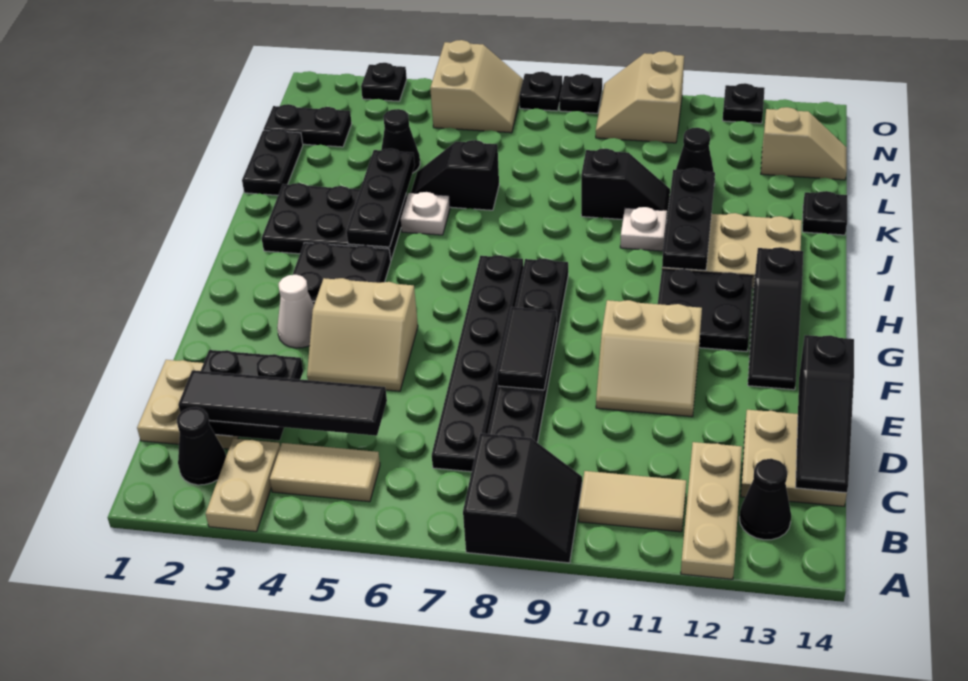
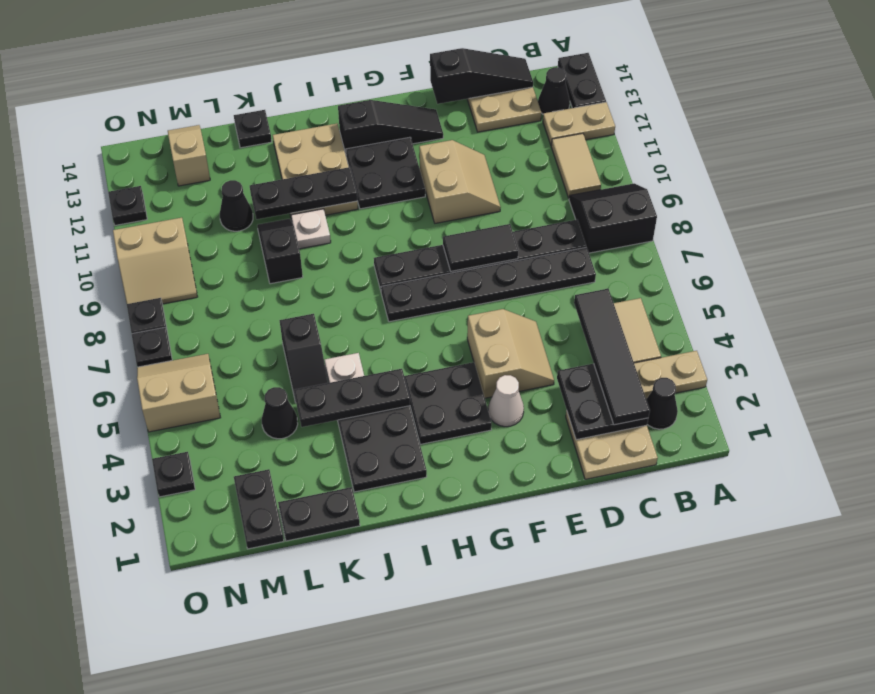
tan plate A12:C12 level 1 -> tan plate A12:B12 level 1
none -> black plate A13:A14 level 1

